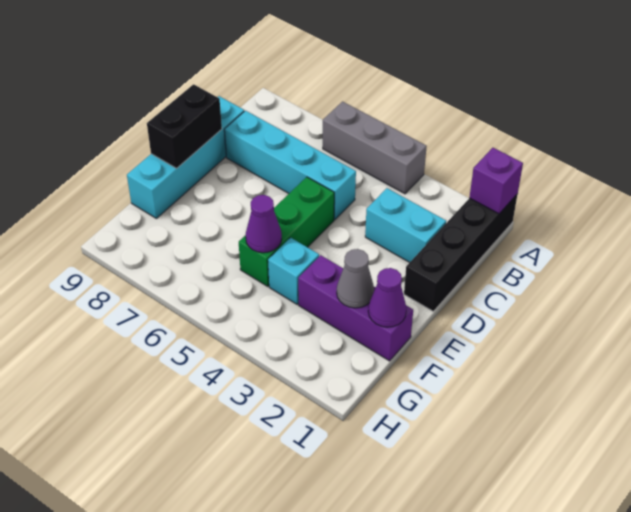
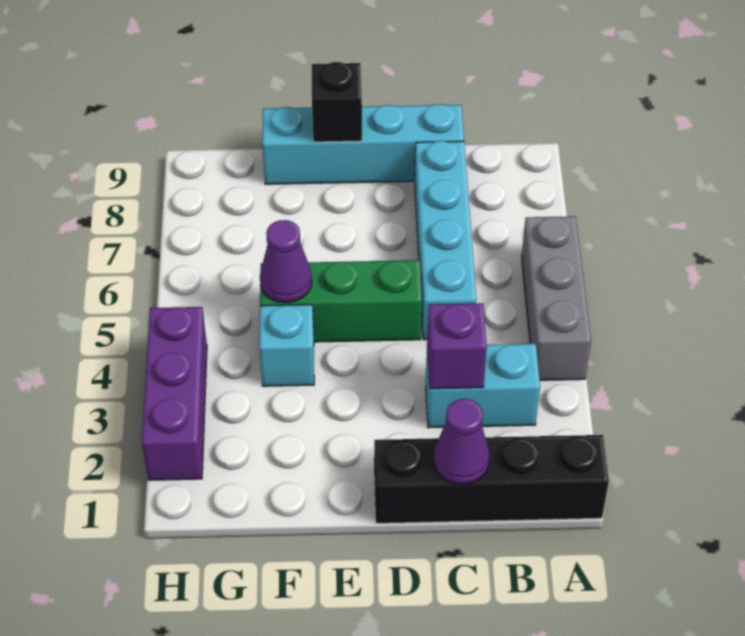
purple brick A1 level 2 -> purple brick C3 level 2
cyan brick C2:C3 level 1 -> cyan brick B3:C3 level 1
black brick D9:E9 level 2 -> black brick E9 level 2
purple brick F1:F3 level 1 -> purple brick H2:H4 level 1
purple cone F1 level 2 -> purple cone C1 level 2
grey cone F2 level 2 -> none

